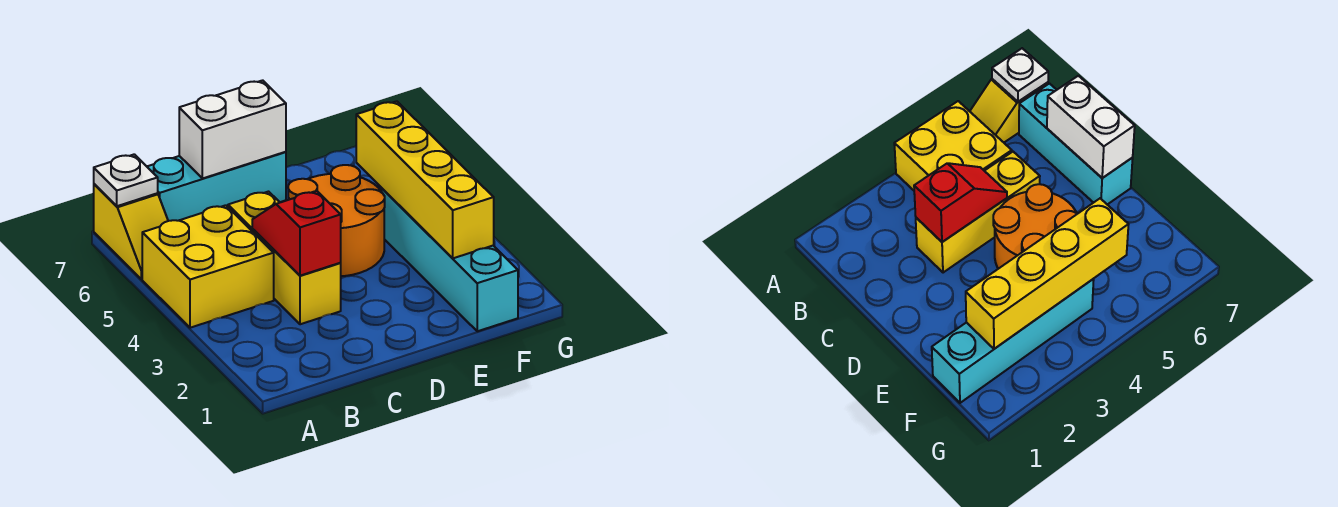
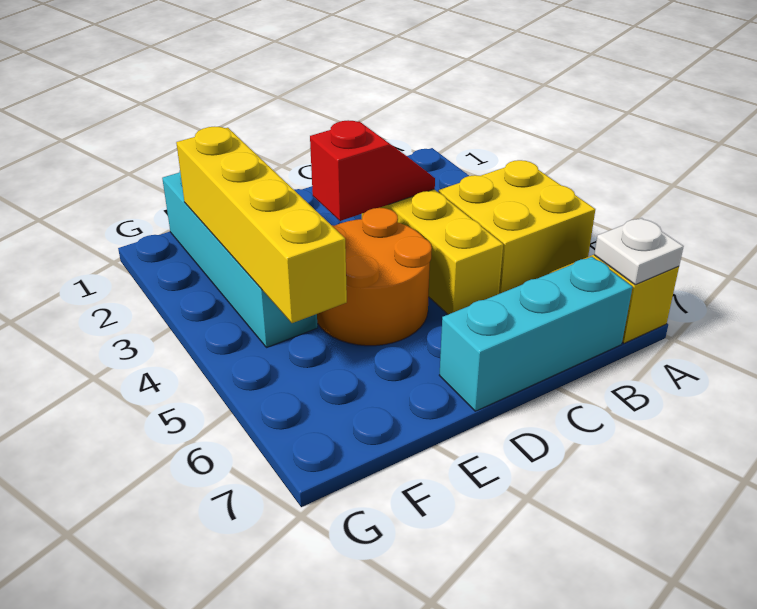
red slope C3:C4 level 2 top 3 -> red slope C3:D3 level 2 top D
white brick C7:D7 level 2 -> none

